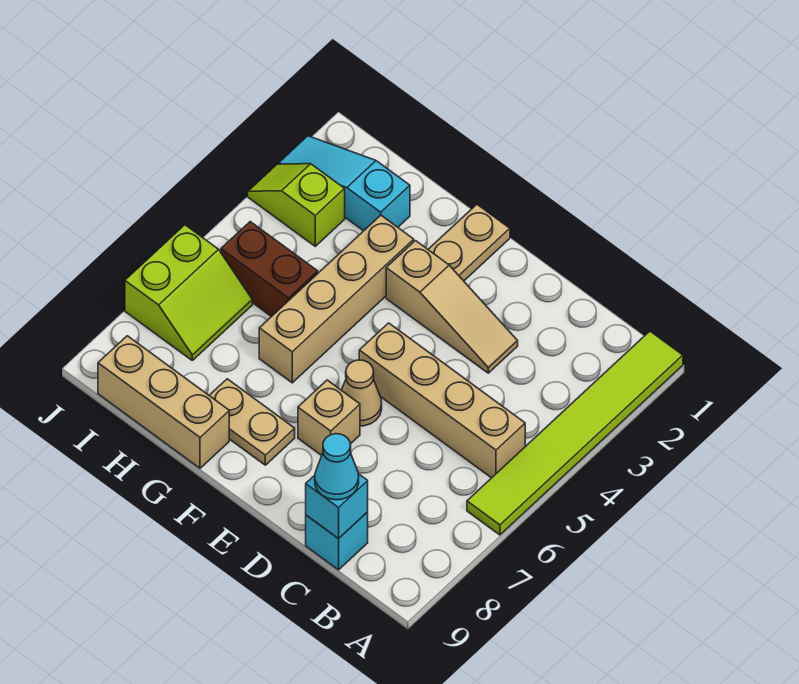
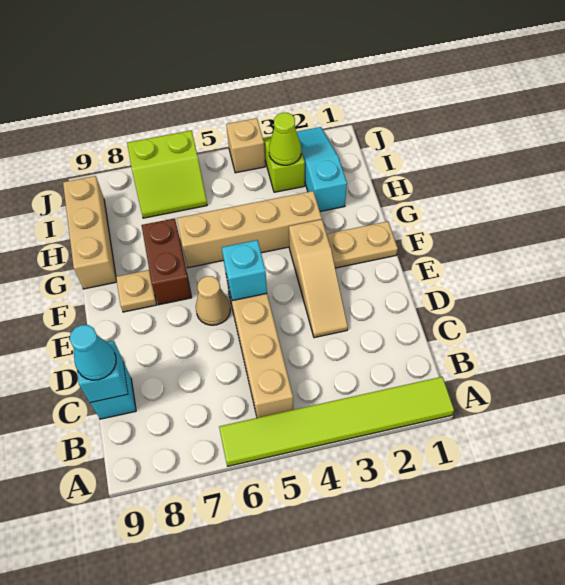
none -> cyan brick E5 level 2
tan brick E7 level 1 -> tan brick J4 level 1
tan plate F8:G8 level 1 -> tan plate F8 level 1
brown brick H5:I5 level 1 -> brown brick F7:G7 level 1
none -> lime cone I3 level 2

